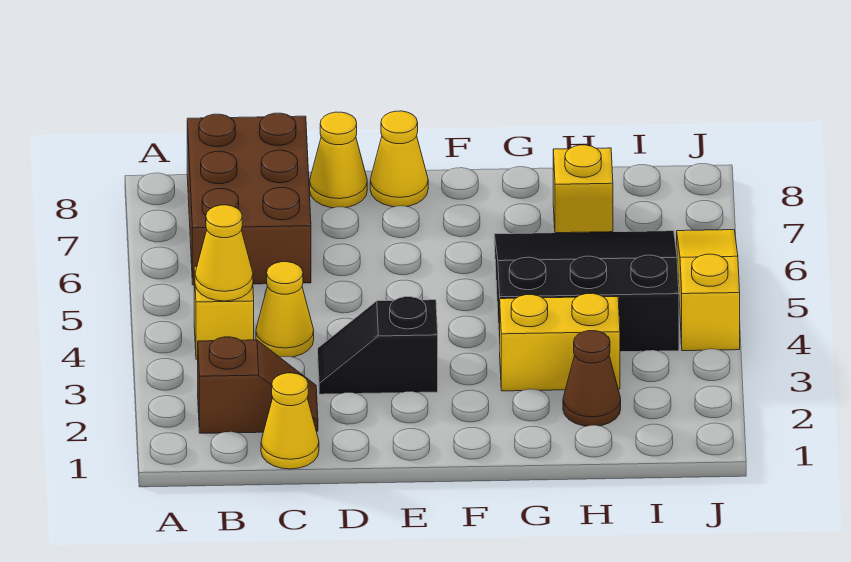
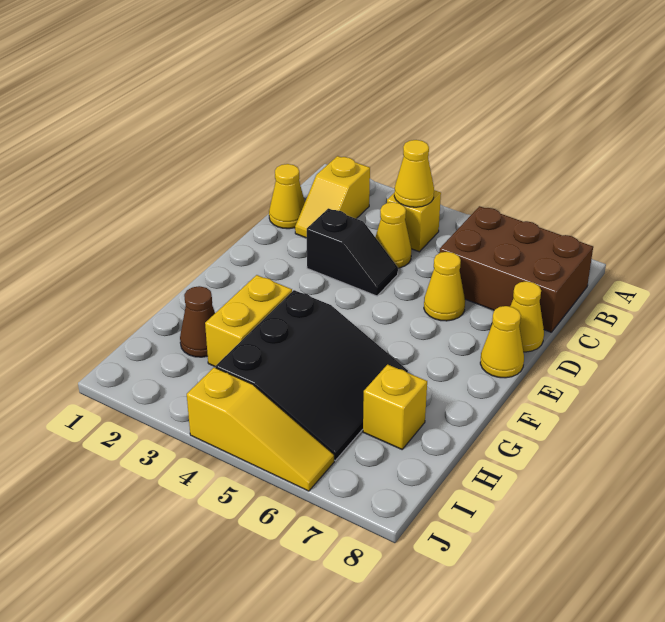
brown slope B2:C2 level 1 top B -> yellow slope B2:C2 level 1 top B
black slope D3:E3 level 1 top E -> black slope D3:D4 level 1 top 3
none -> yellow cone D6 level 1

